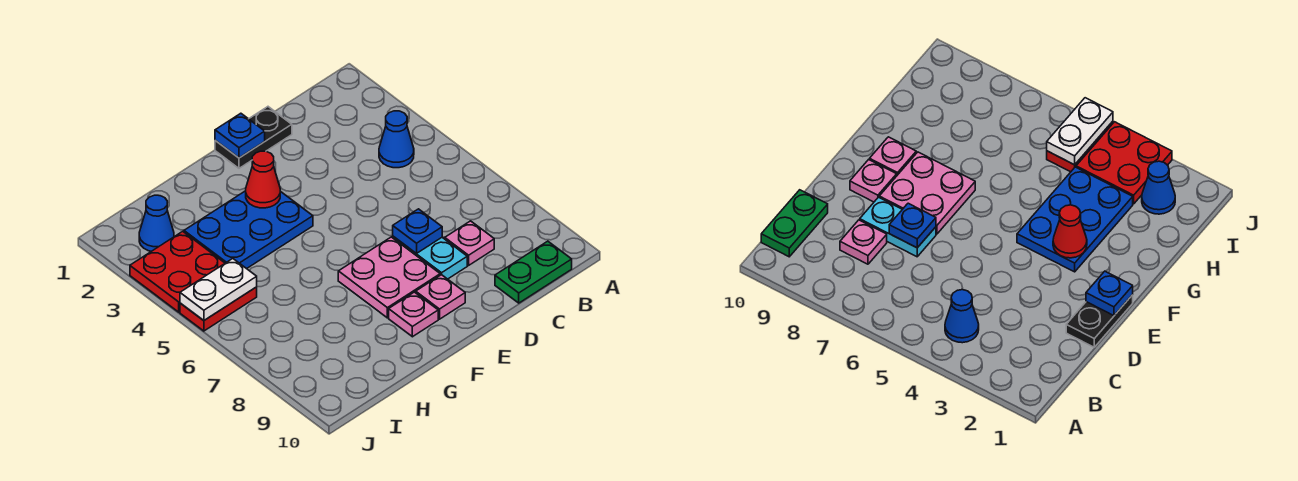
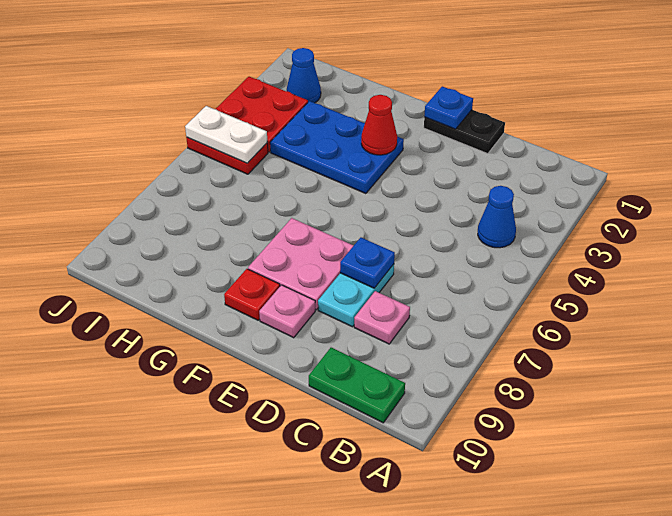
pink plate F9 level 1 -> red plate F9 level 1

